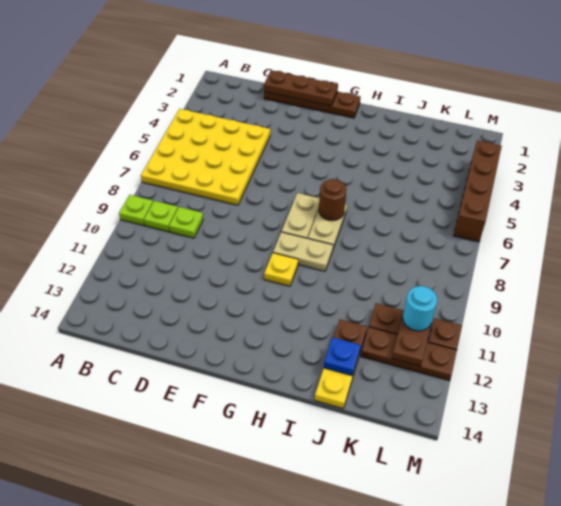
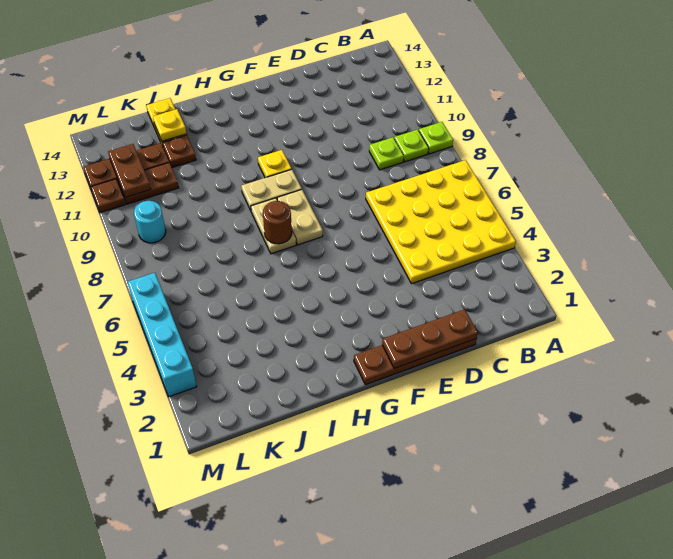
blue plate J13 level 2 -> yellow plate J13 level 2
cyan round brick L11 level 3 -> cyan round brick L9 level 1
brown brick M3:M6 level 1 -> cyan brick M3:M6 level 1

